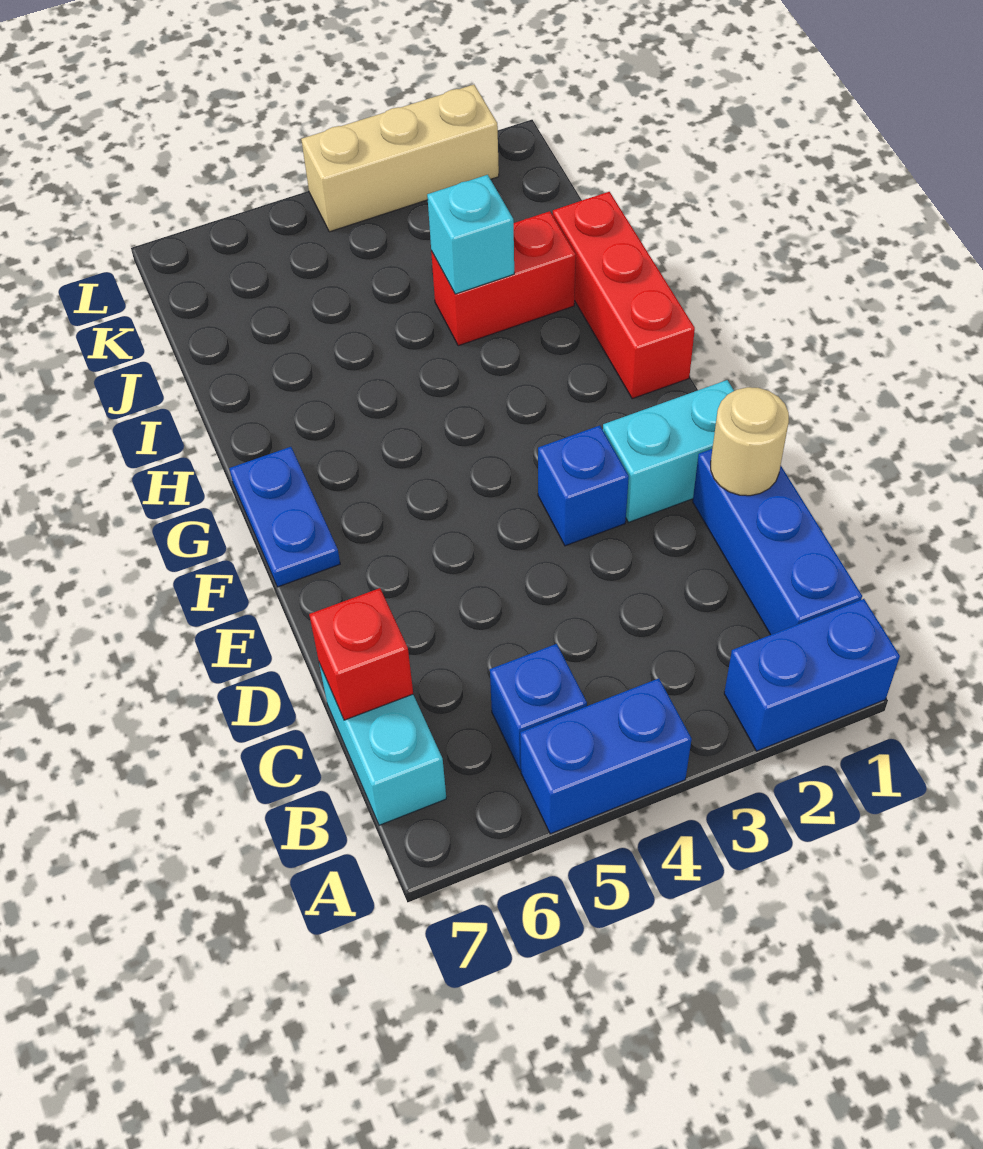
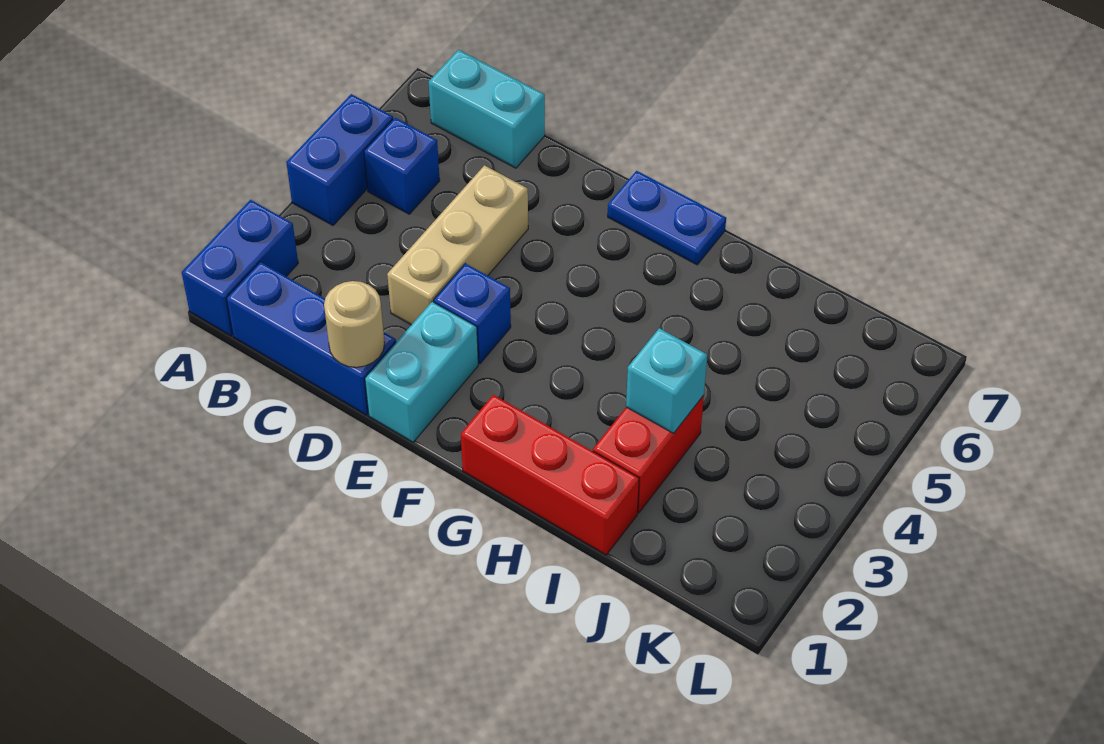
red brick C7 level 2 -> none
tan brick L2:L4 level 1 -> tan brick D3:D5 level 1

